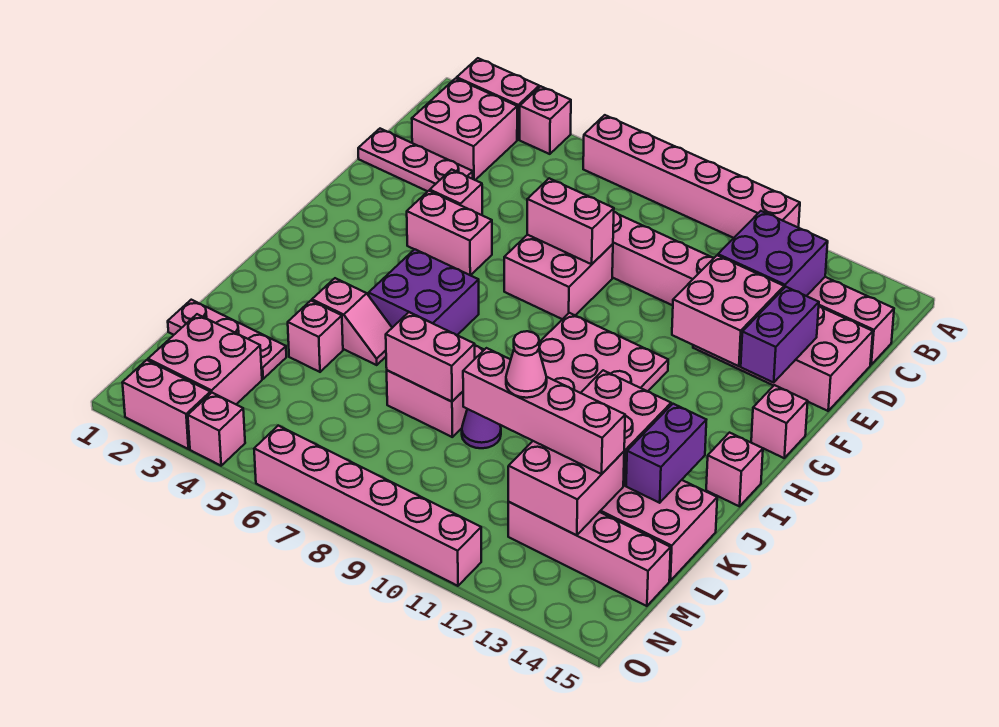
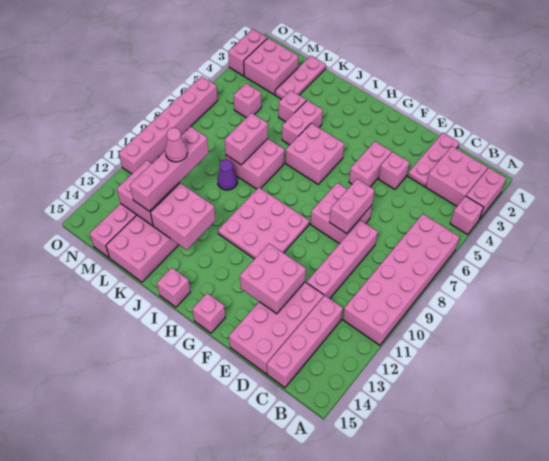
pink brick A6:A11 level 1 -> pink brick A6:B11 level 1
purple brick C12:D13 level 2 -> none
purple brick E14:F14 level 2 -> none
purple brick H5:I6 level 1 -> pink brick H5:I6 level 1
pink slope J4:J5 level 1 top 4 -> pink brick J4:J5 level 1
purple brick J14:K14 level 2 -> none
pink brick O4 level 1 -> pink brick M5 level 1

